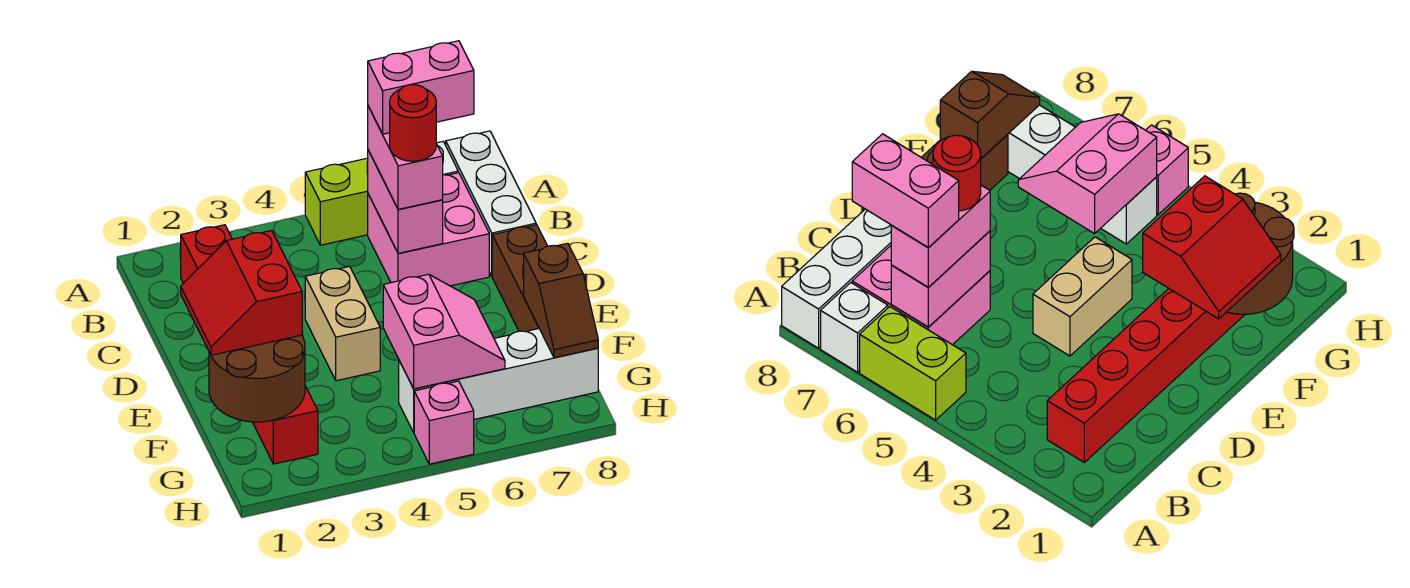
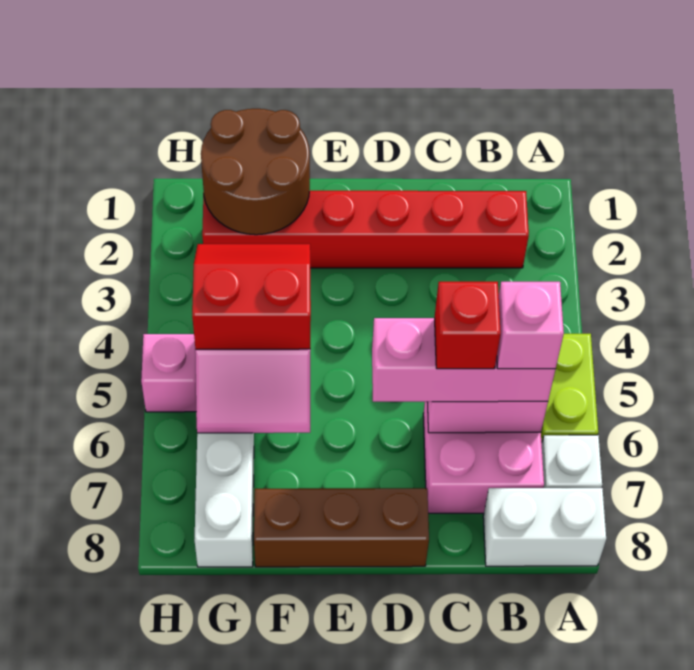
white brick A8:C8 level 1 -> white brick A8:B8 level 1
pink brick B6:C6 level 3 -> pink brick B6:D6 level 3
pink brick B6:B7 level 4 -> pink brick B6 level 4
red round brick C6 level 4 -> red brick C6 level 4
tan brick D4:E4 level 1 -> none
red slope E1:F2 level 3 top 2 -> red slope F4:G5 level 3 top 5
brown slope F8:G8 level 2 top F -> none

